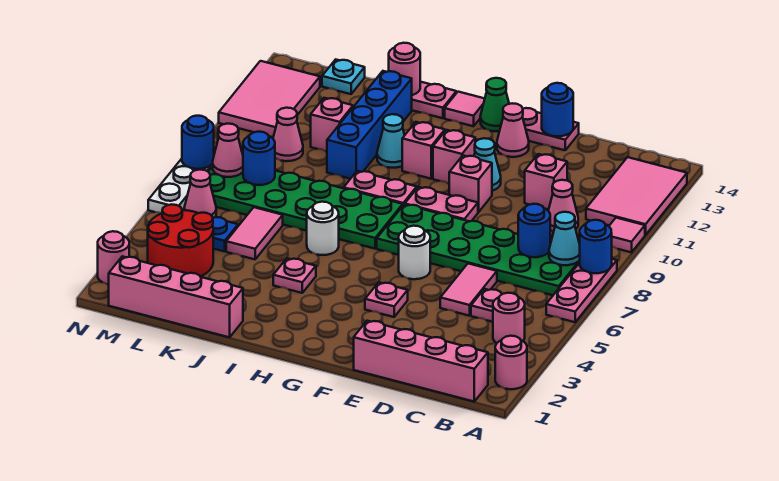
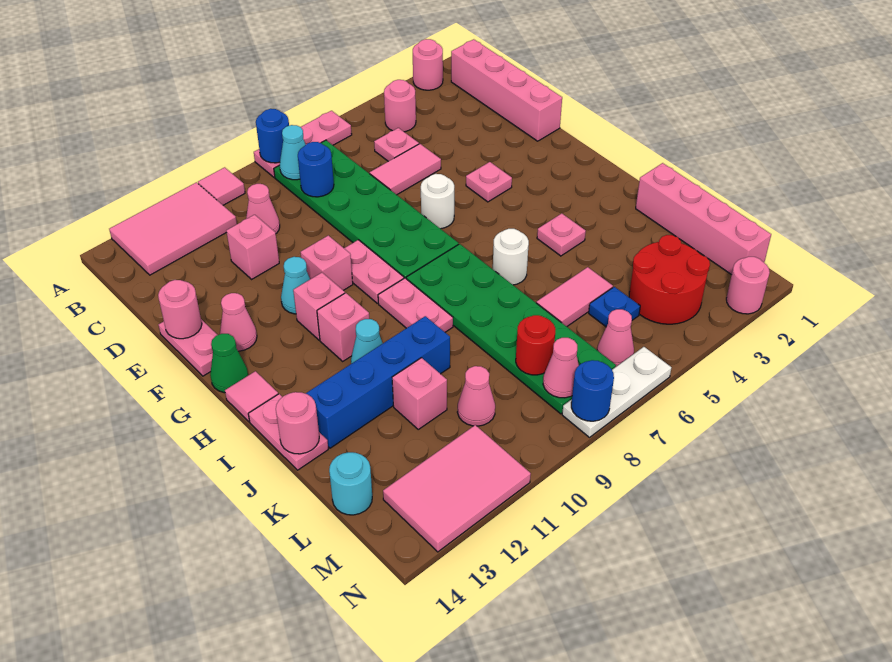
blue round brick E14 level 2 -> pink round brick E14 level 2
blue round brick L8 level 2 -> red round brick L8 level 2
cyan plate L14 level 1 -> cyan round brick L14 level 1

